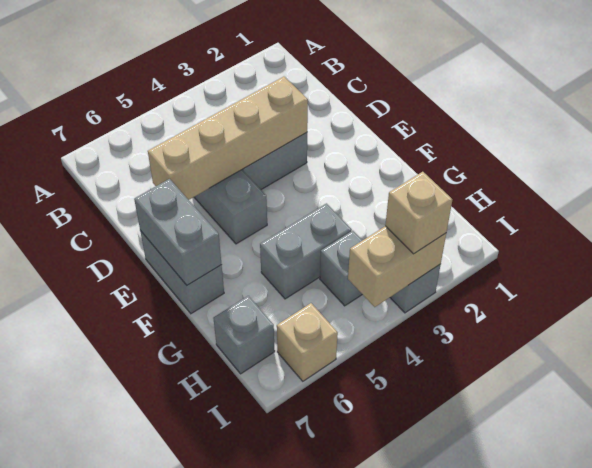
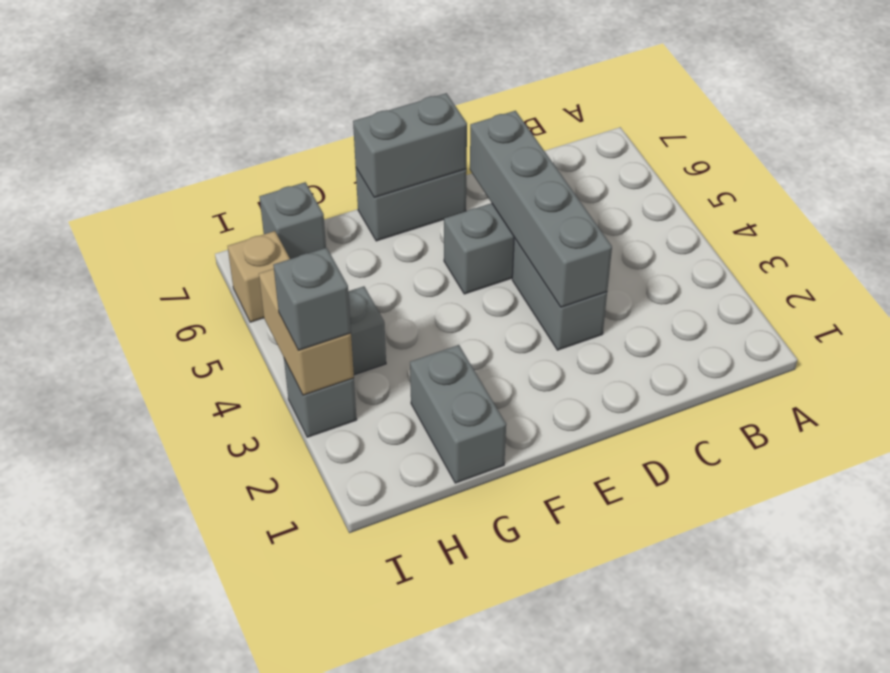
tan brick D3:D6 level 2 -> grey brick D3:D6 level 2
grey brick G4:G5 level 1 -> grey brick G1:G2 level 1
tan brick I3 level 3 -> grey brick I3 level 3

